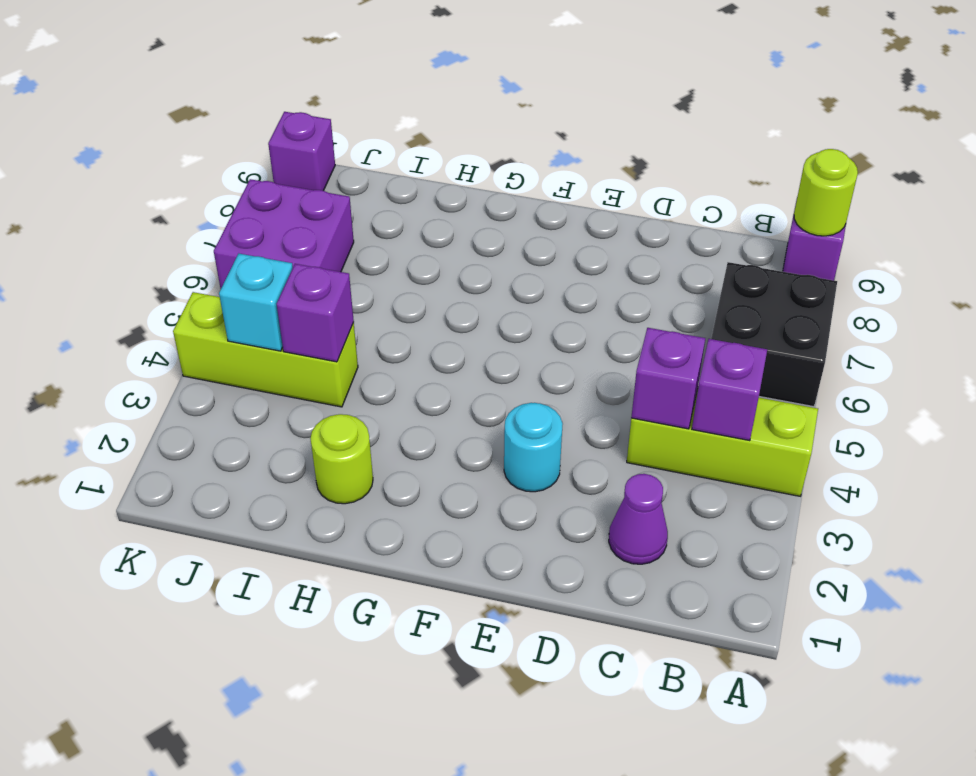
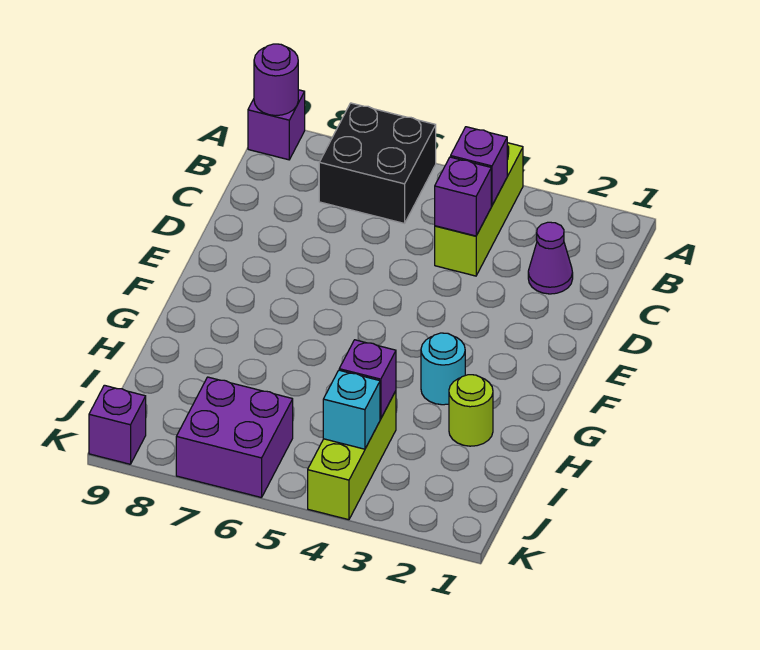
lime round brick A9 level 2 -> purple round brick A9 level 2
cyan round brick E3 level 1 -> cyan round brick G3 level 1

